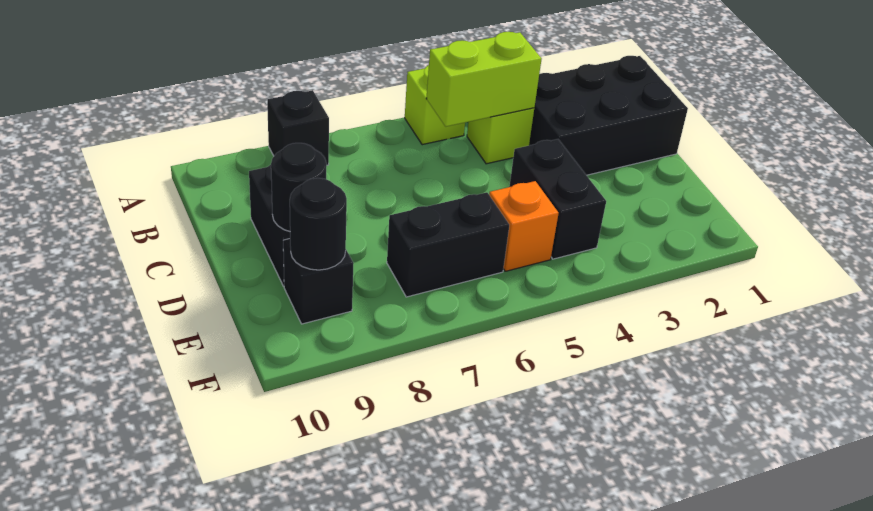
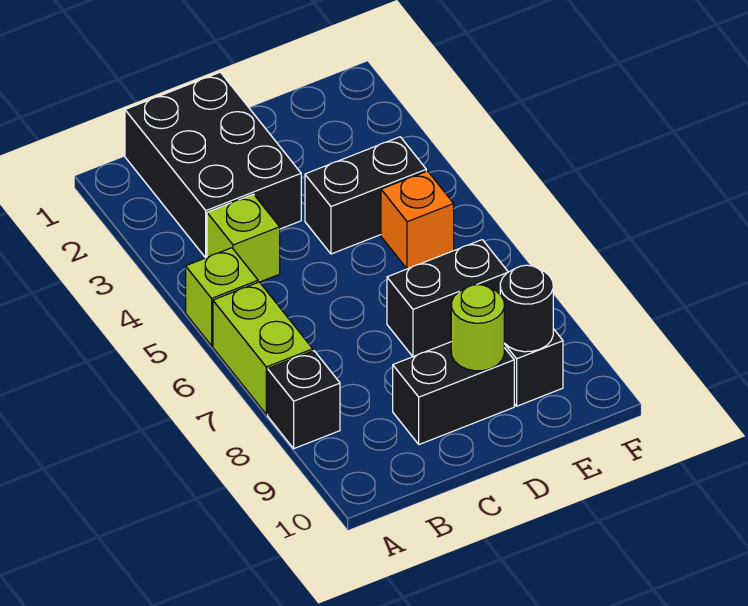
lime brick B4:B5 level 2 -> lime brick A6:A7 level 1
black round brick D9 level 2 -> lime round brick D9 level 2
black brick E6:E7 level 1 -> black brick D7:E7 level 1

